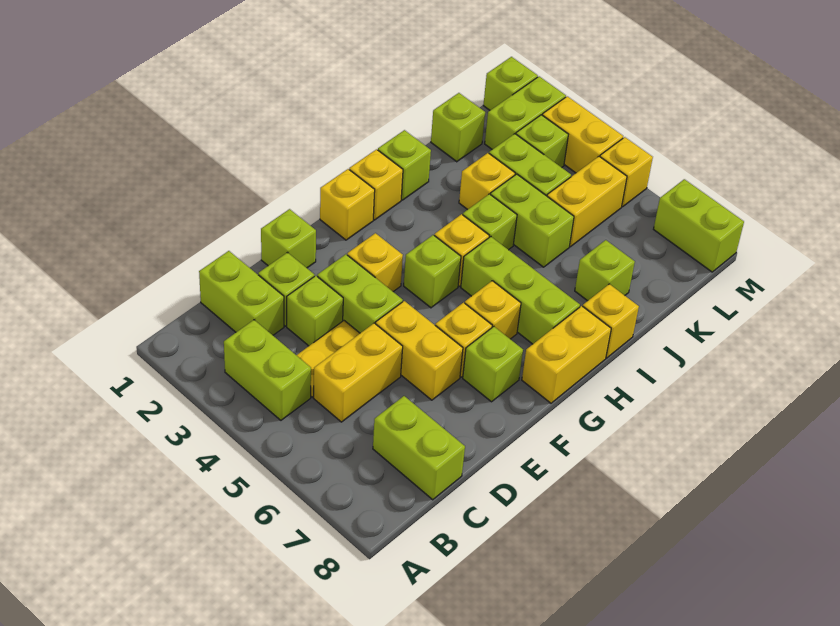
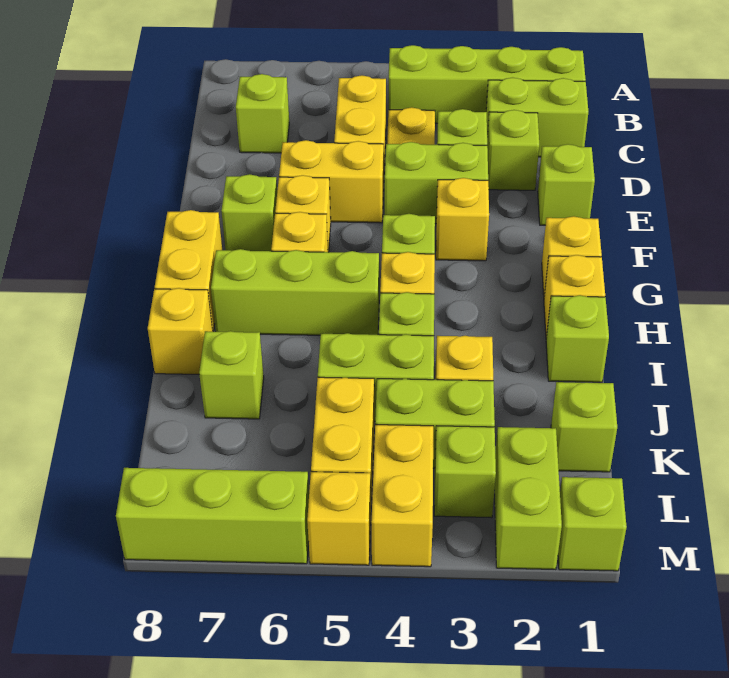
lime brick B3:B4 level 1 -> lime brick B1:B4 level 1
lime brick C7:C8 level 1 -> lime brick C7 level 1
yellow brick M3:M4 level 1 -> yellow brick L4:M4 level 1
lime brick M7:M8 level 1 -> lime brick M6:M8 level 1

